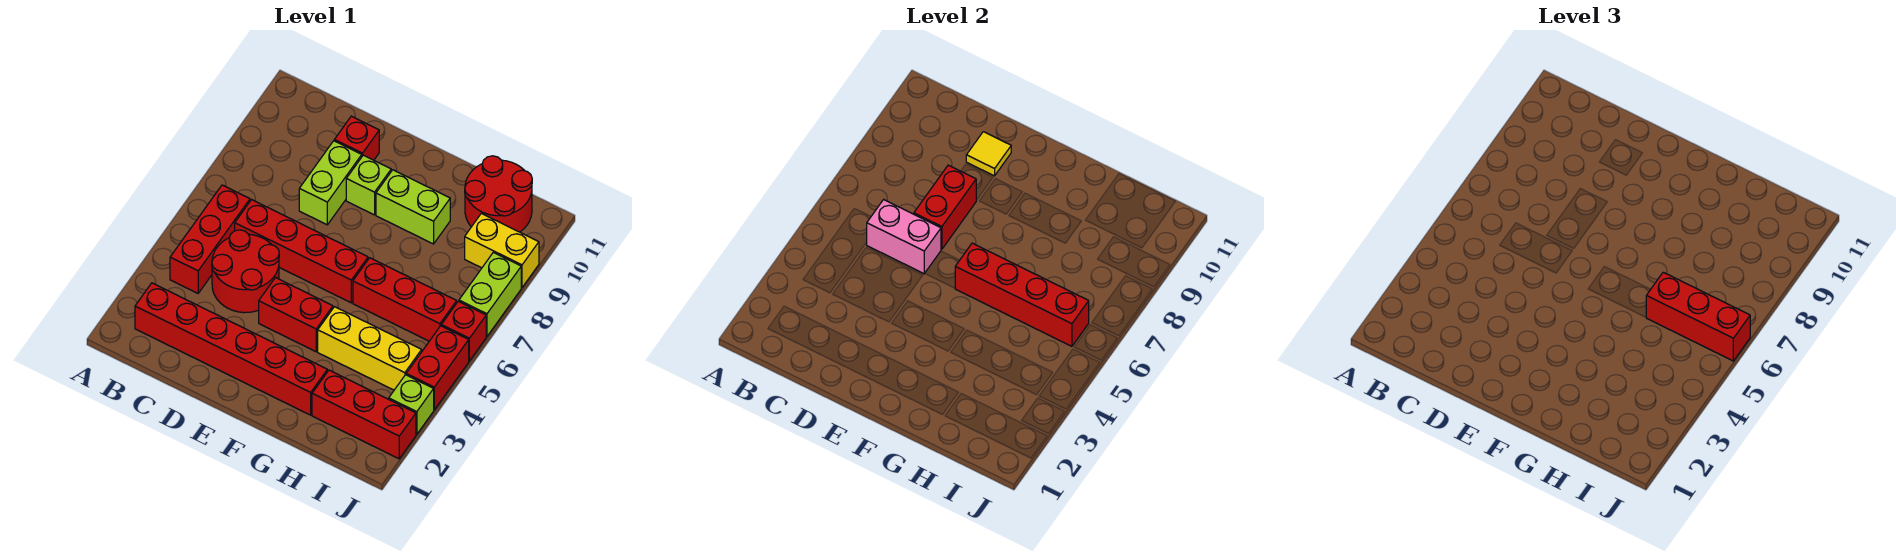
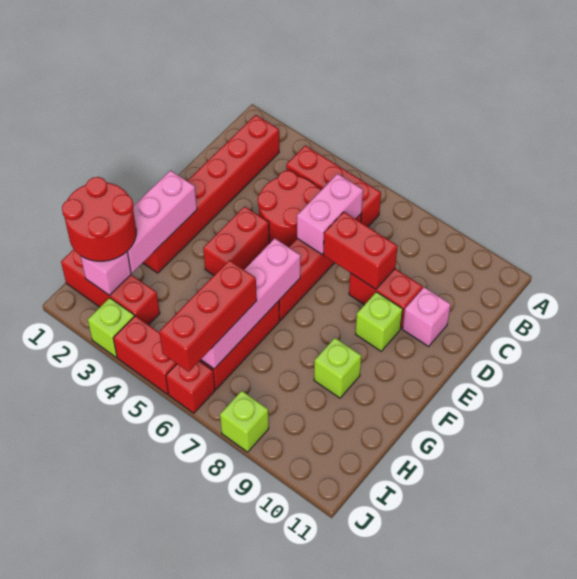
lime brick D8:D9 level 1 -> red brick D8:D9 level 1
red brick D10 level 1 -> pink brick D10 level 1
yellow tile D10 level 2 -> none
none -> pink brick F2:H2 level 2
red brick F6:I6 level 2 -> pink brick F6:I6 level 2
lime brick F9:G9 level 1 -> lime brick G9 level 1
yellow brick G4:I4 level 1 -> none
red brick H2:J2 level 1 -> red brick I1:I3 level 1
red round brick H10:I11 level 1 -> red round brick H1:I2 level 3
none -> pink brick I2 level 2
yellow brick I9:J9 level 1 -> none
lime brick J7:J8 level 1 -> lime brick J8 level 1

